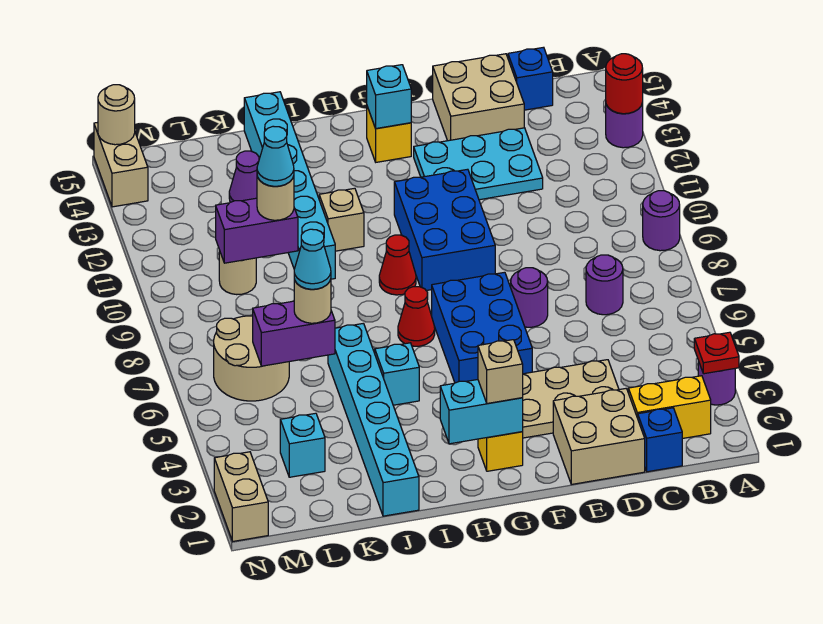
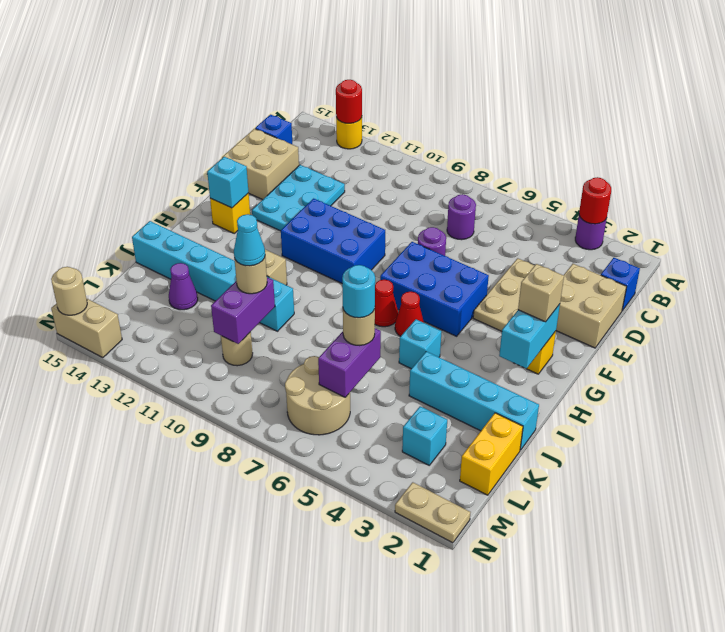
red plate A3 level 2 -> red round brick A3 level 2
purple round brick A9 level 1 -> none
purple round brick A13 level 1 -> yellow round brick A13 level 1
yellow brick B2:C2 level 1 -> yellow brick K1:L1 level 1
red cone H9 level 1 -> red cone H6 level 1
cyan brick J1:J6 level 1 -> cyan brick J1:J4 level 1
cyan cone K6 level 4 -> cyan round brick K6 level 4
tan brick N1:N2 level 1 -> tan plate N1:N2 level 1

